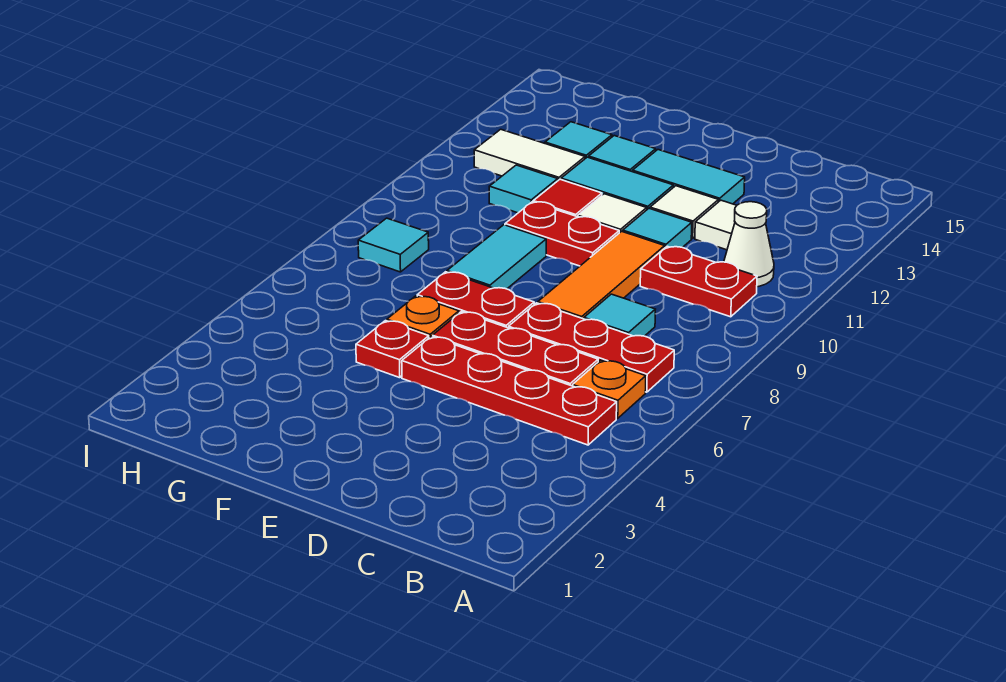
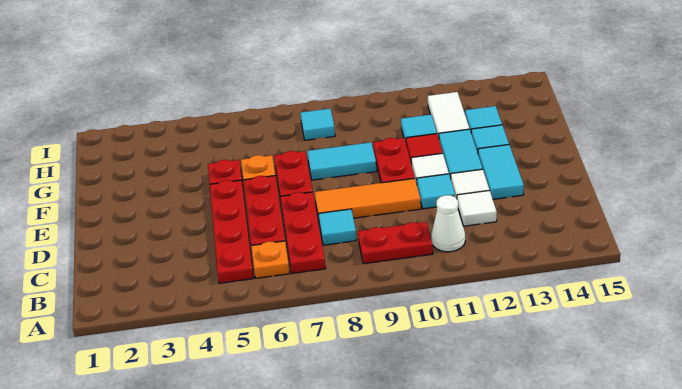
red plate B10:C10 level 1 -> red plate B9:B10 level 1

